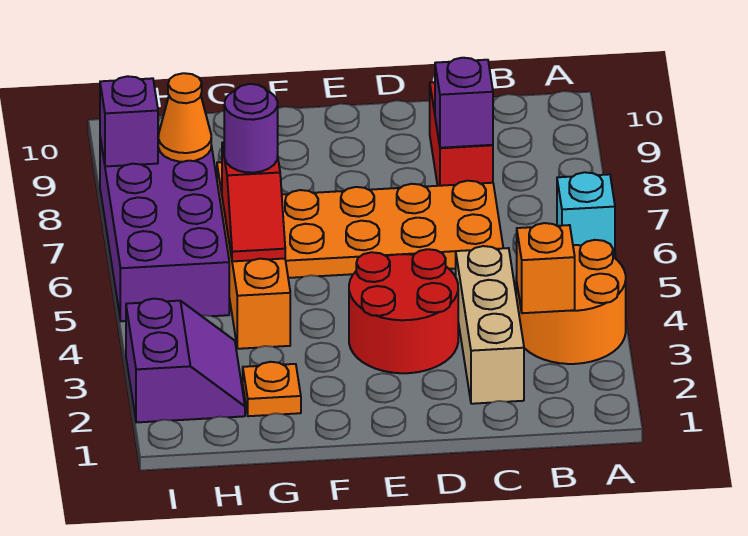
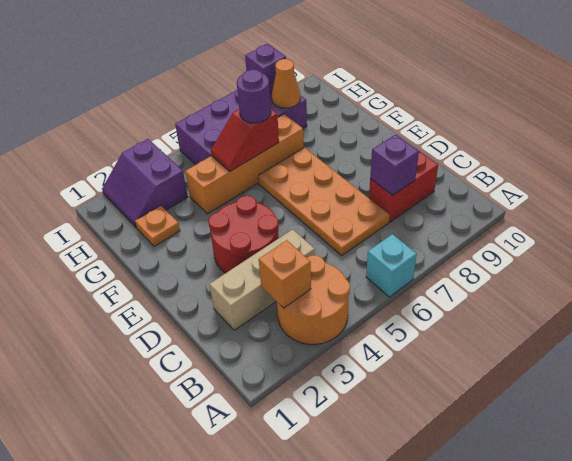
purple slope H2:I3 level 1 top I -> purple slope H2:I3 level 1 top 3

